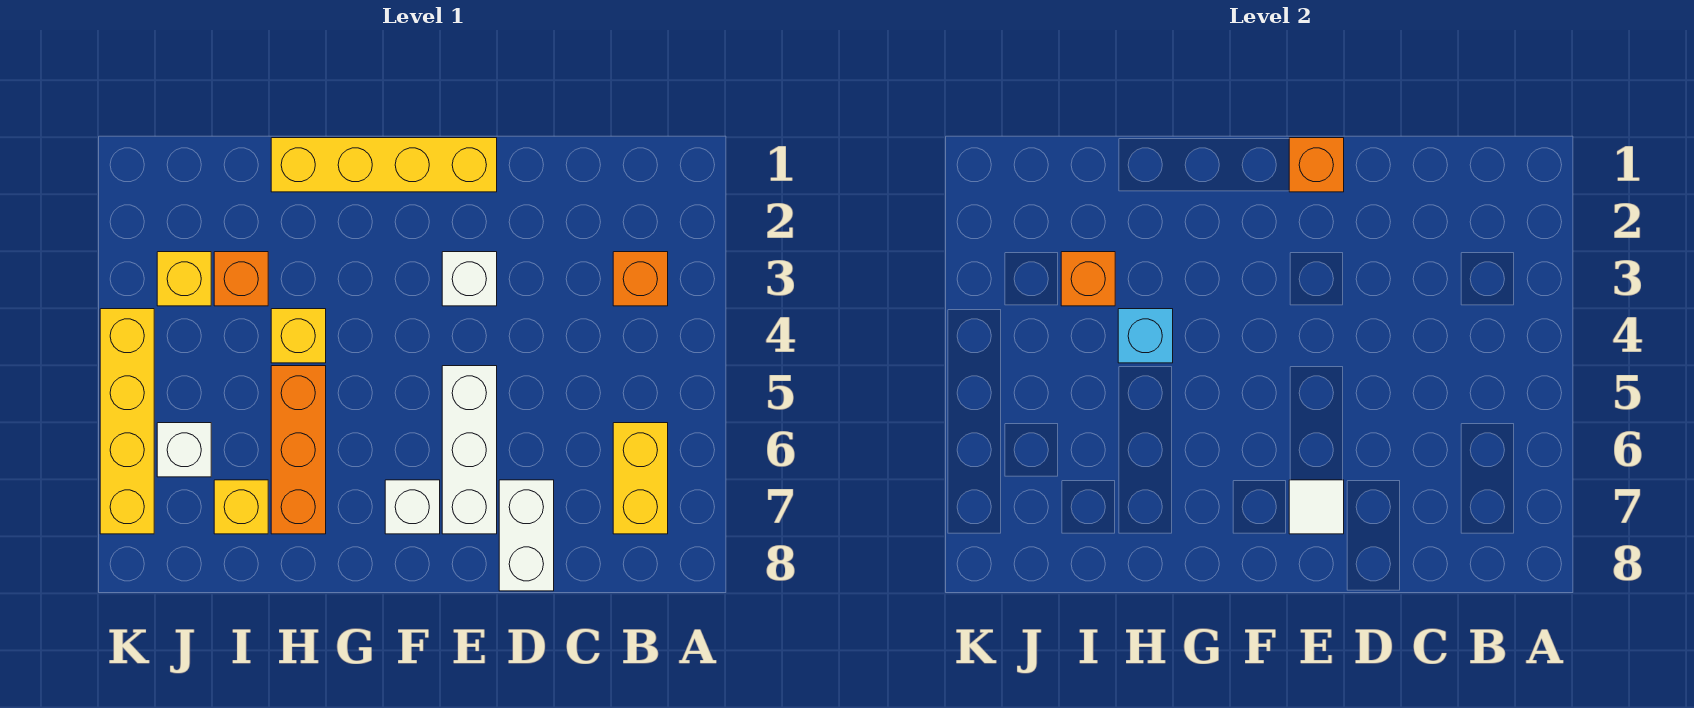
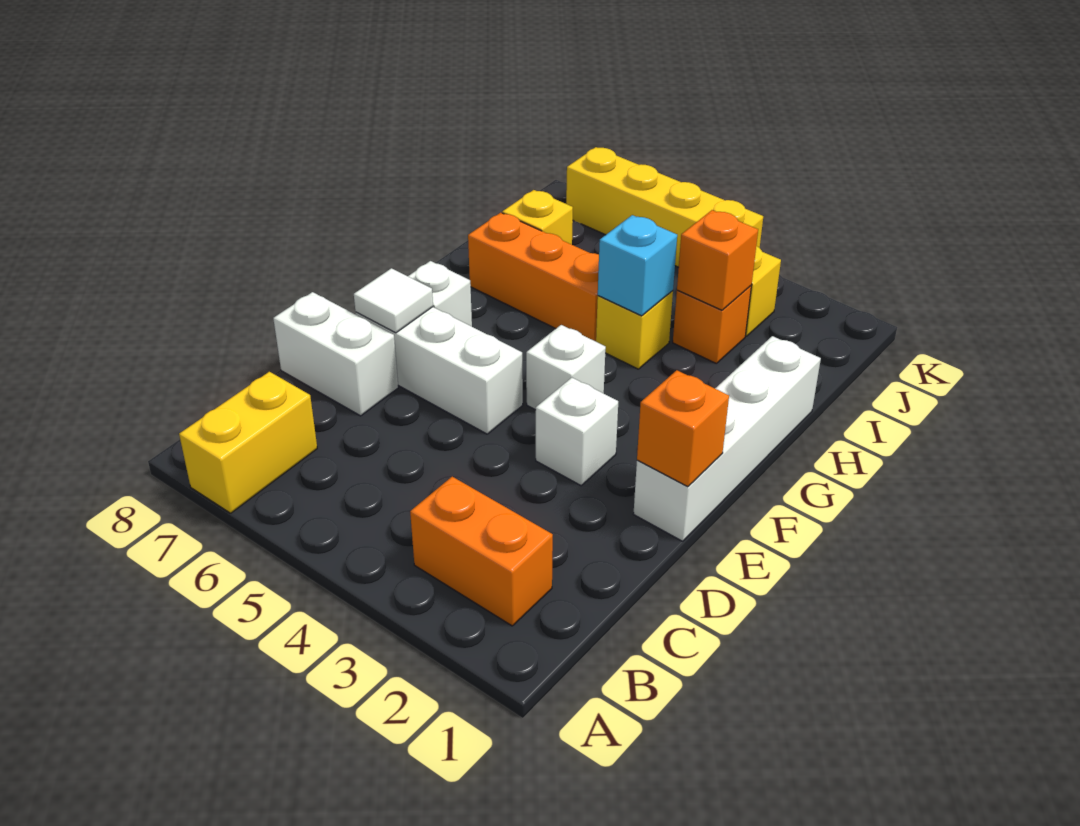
orange brick B3 level 1 -> orange brick B2:B3 level 1
yellow brick B6:B7 level 1 -> yellow brick A7:B7 level 1
yellow brick E1:H1 level 1 -> white brick E1:H1 level 1
white brick J6 level 1 -> white brick F4 level 1

